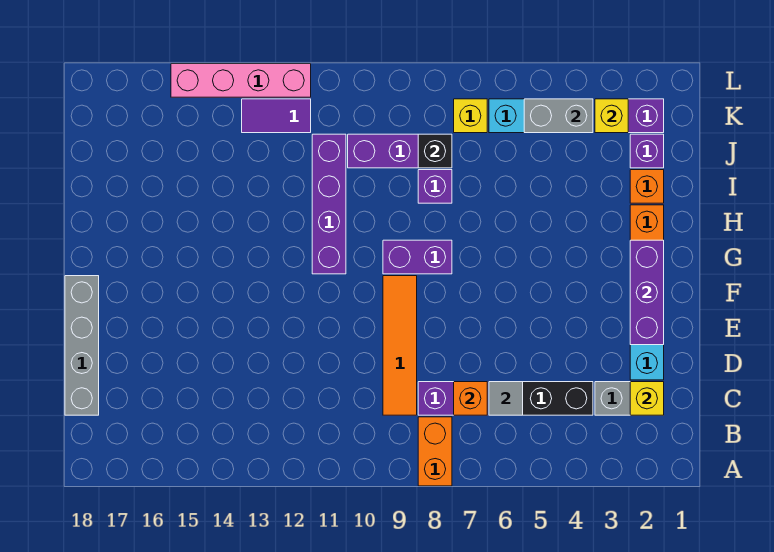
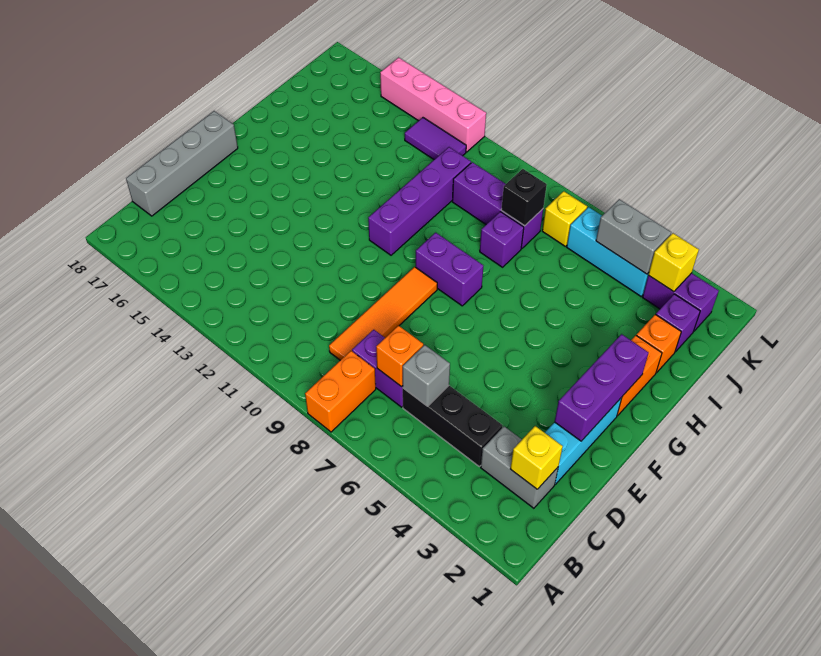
grey tile C6 level 2 -> grey brick C6 level 2

